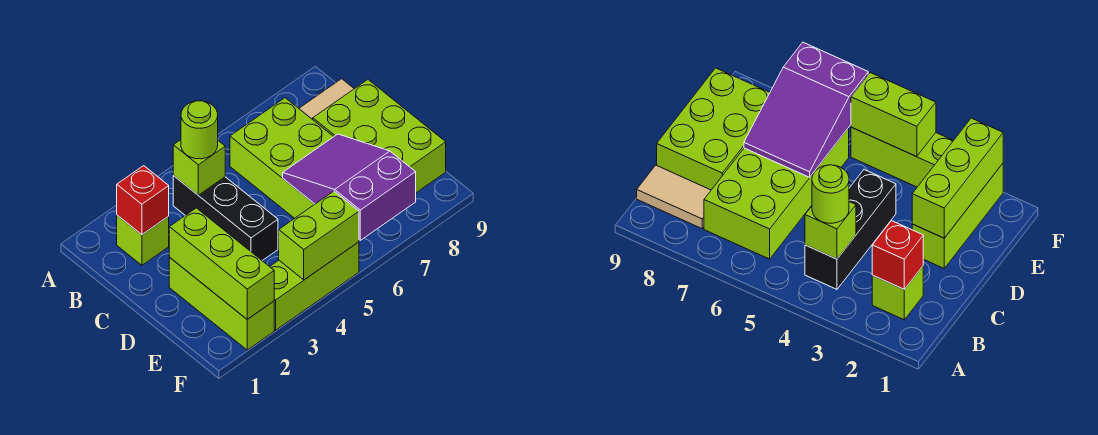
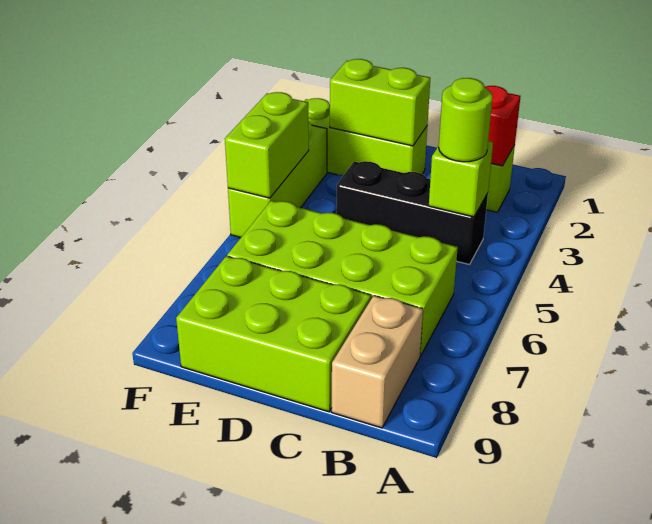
tan tile B8:B9 level 1 -> tan brick B8:B9 level 1
lime brick D2:F2 level 2 -> lime brick D2:E2 level 2
purple slope D6:F7 level 2 top F -> none

